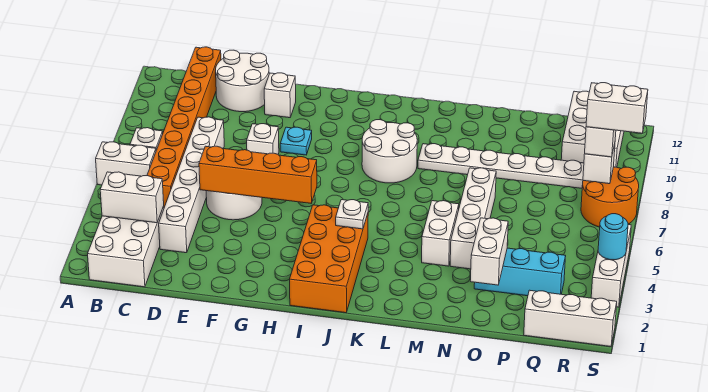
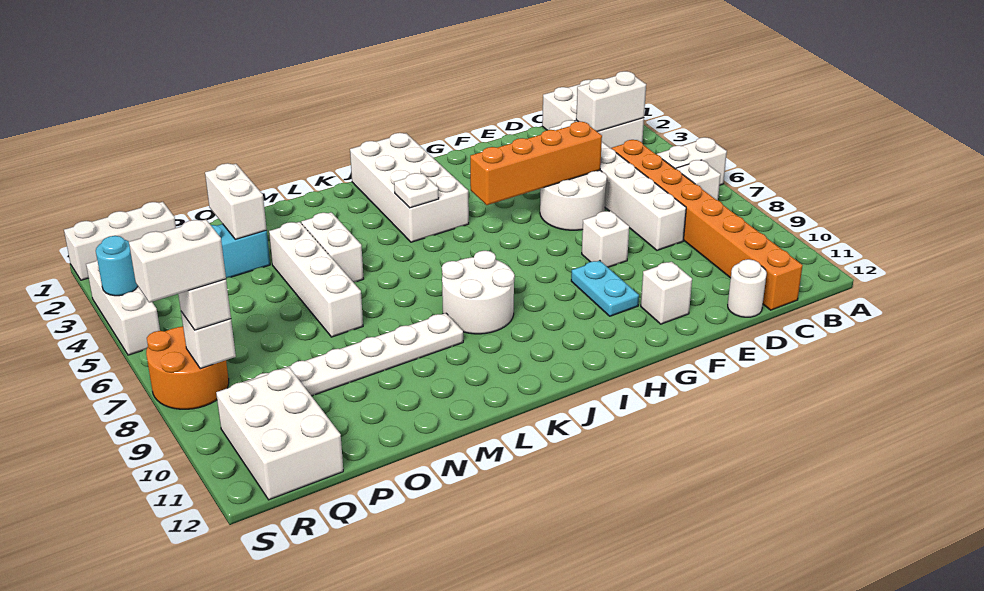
white round brick D11:E12 level 1 -> white round brick D12 level 1
cyan plate G9 level 1 -> cyan plate G9:G10 level 1
orange brick I1:J4 level 1 -> white brick I1:J4 level 1

